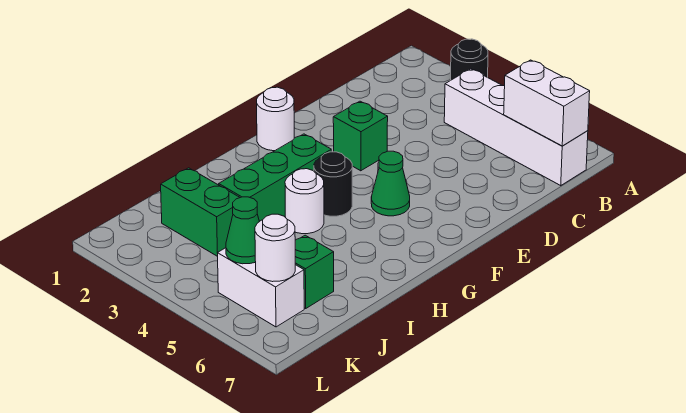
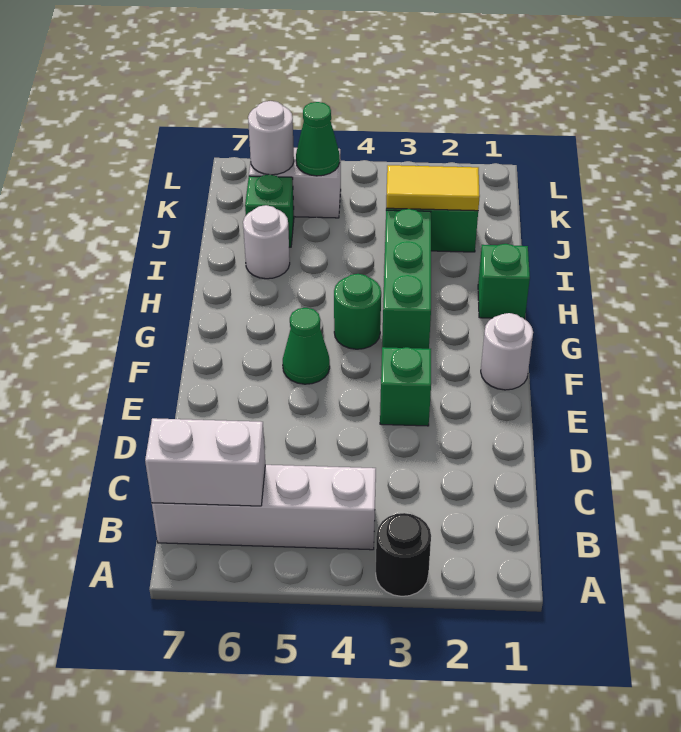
black round brick G4 level 1 -> green round brick G4 level 1
none -> green brick H1 level 1
white round brick H4 level 1 -> white round brick I6 level 1
none -> yellow tile J2:J3 level 2

